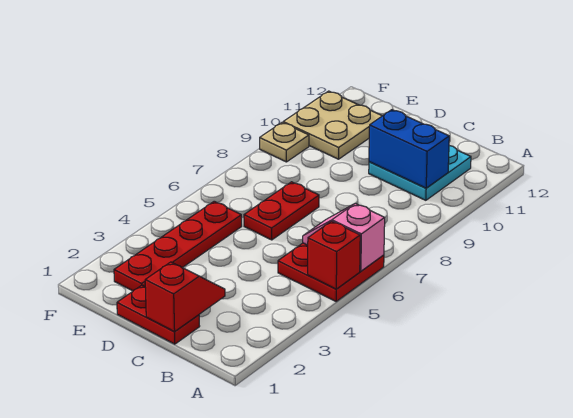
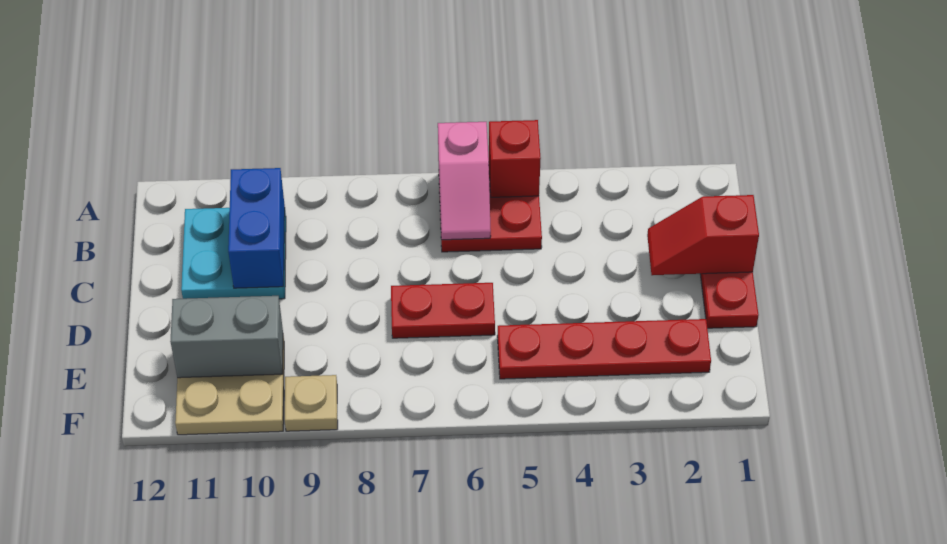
none -> grey brick E10:E11 level 2

